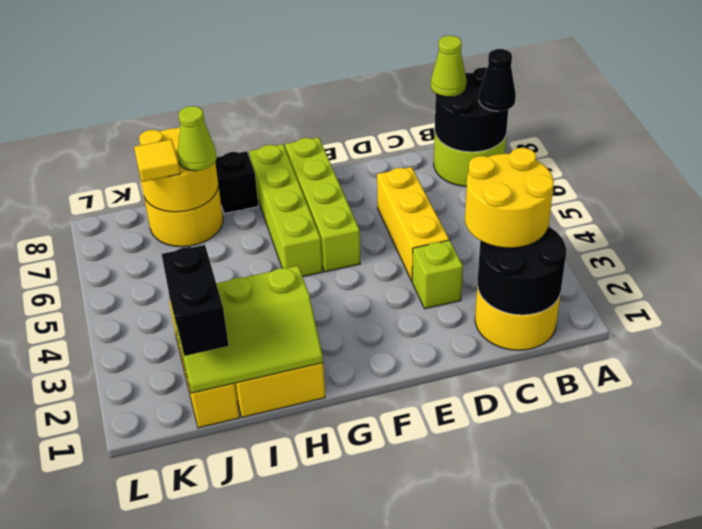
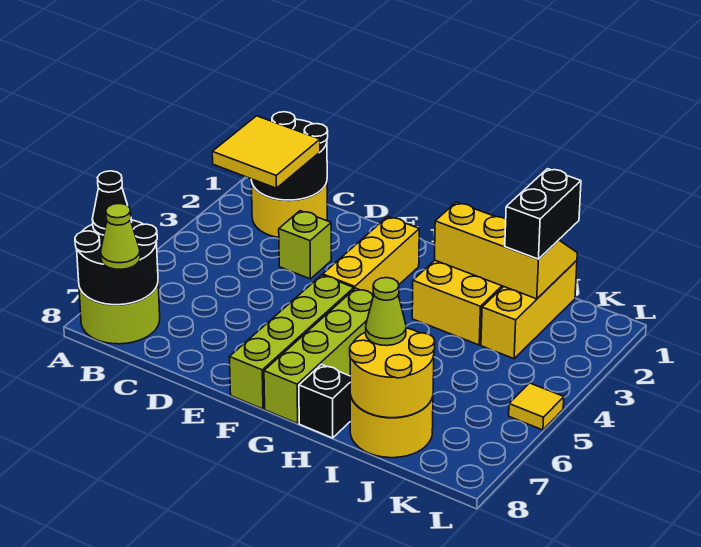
yellow round brick B2:C3 level 3 -> yellow tile B2:C3 level 3
yellow brick D4:D6 level 1 -> yellow brick F2:F4 level 1
lime slope H1:J2 level 2 top 2 -> yellow slope H1:J2 level 2 top 2
yellow tile J7 level 3 -> yellow tile L5 level 1

